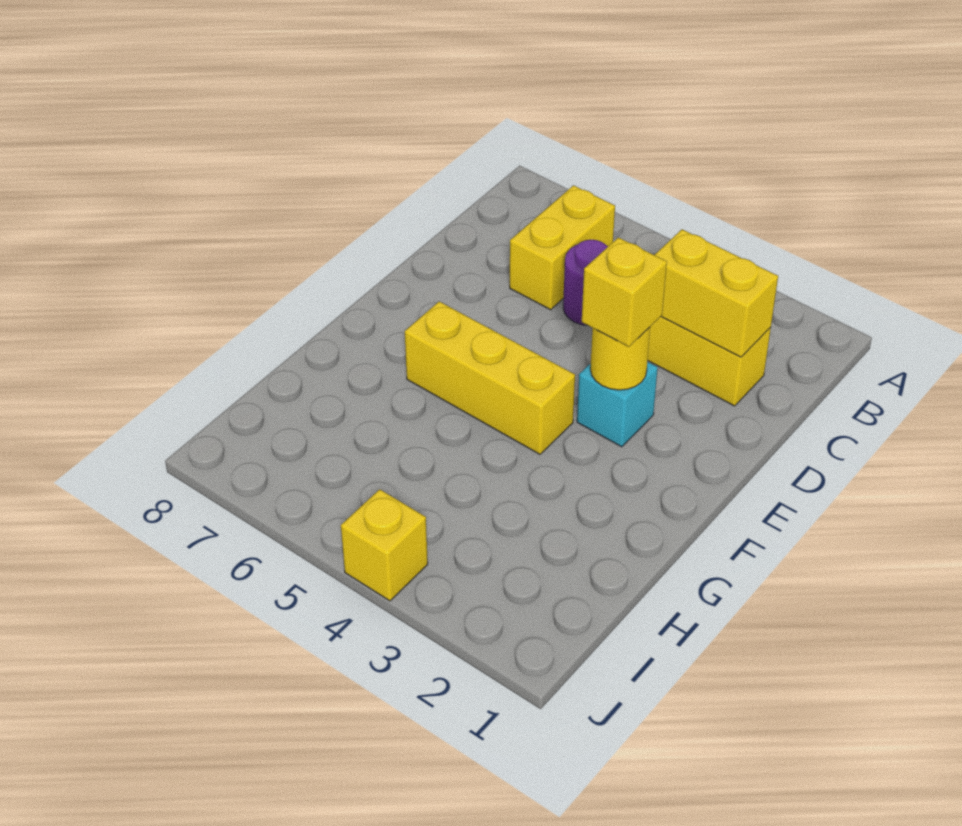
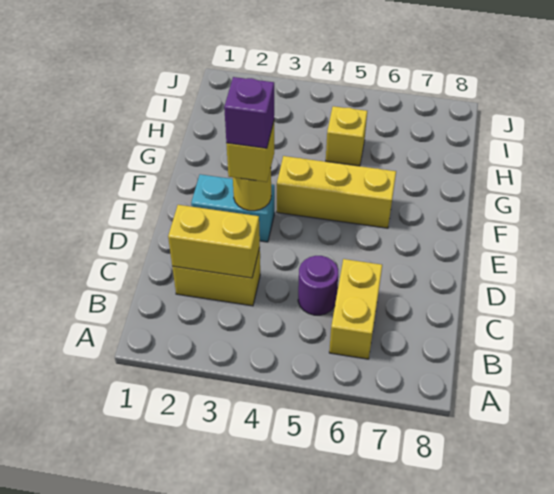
cyan brick E3 level 1 -> cyan brick E2:E3 level 1
none -> purple brick E3 level 4
yellow brick J4 level 1 -> yellow brick H5 level 1

